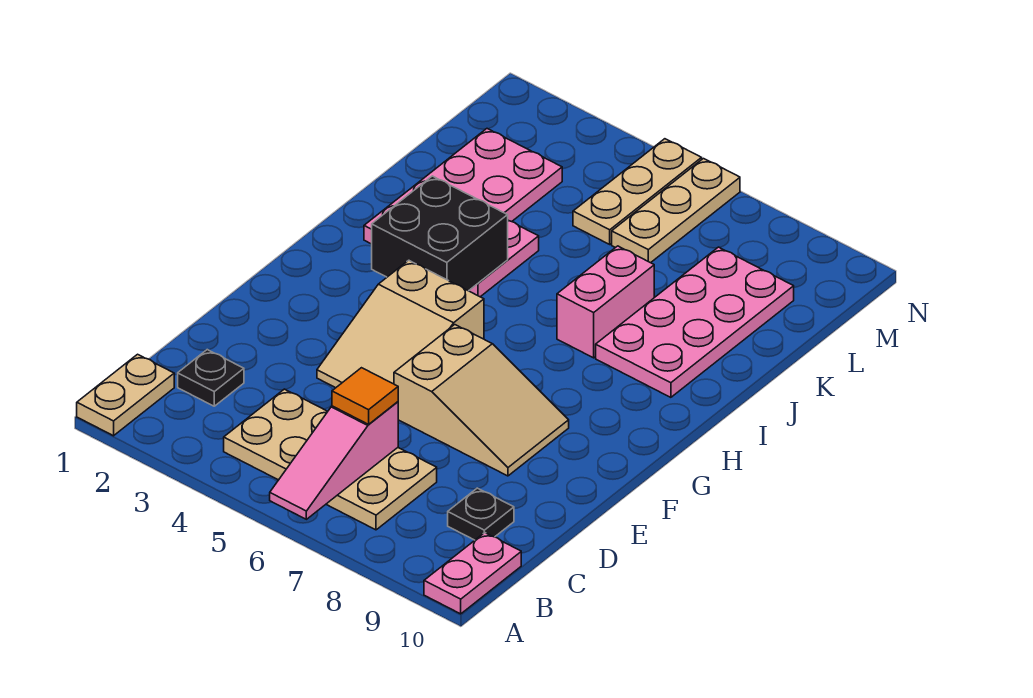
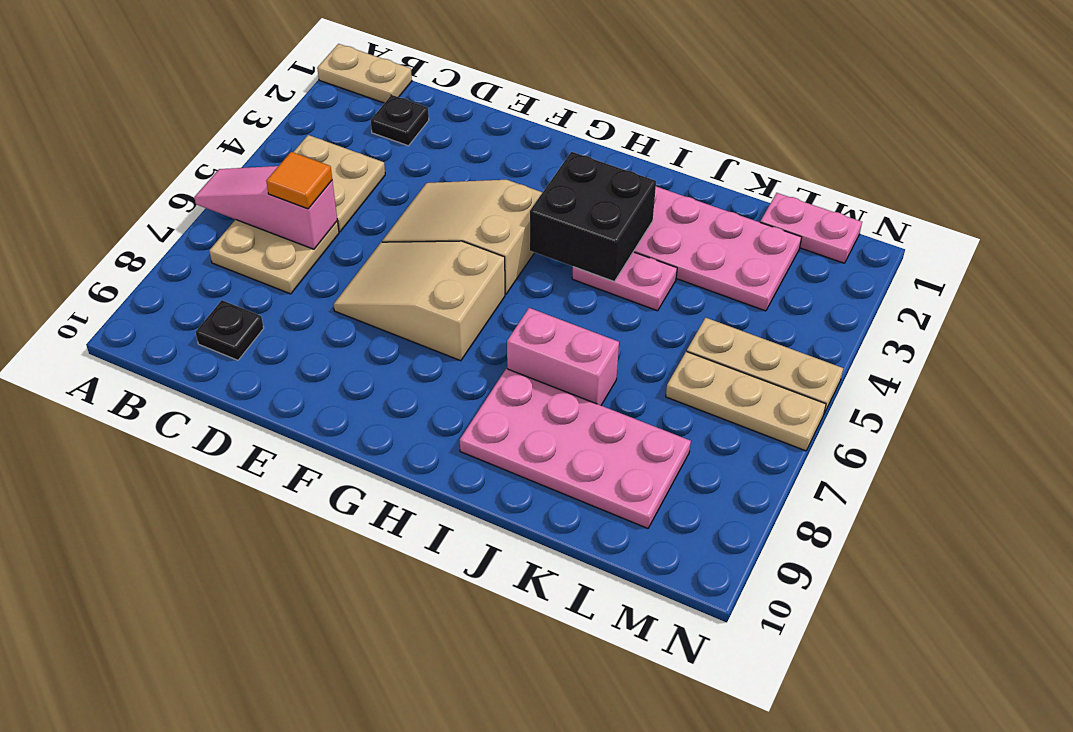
pink plate A10:B10 level 1 -> pink plate L1:M1 level 1
tan slope E6:F8 level 1 top 6 -> tan slope E6:G7 level 1 top G

